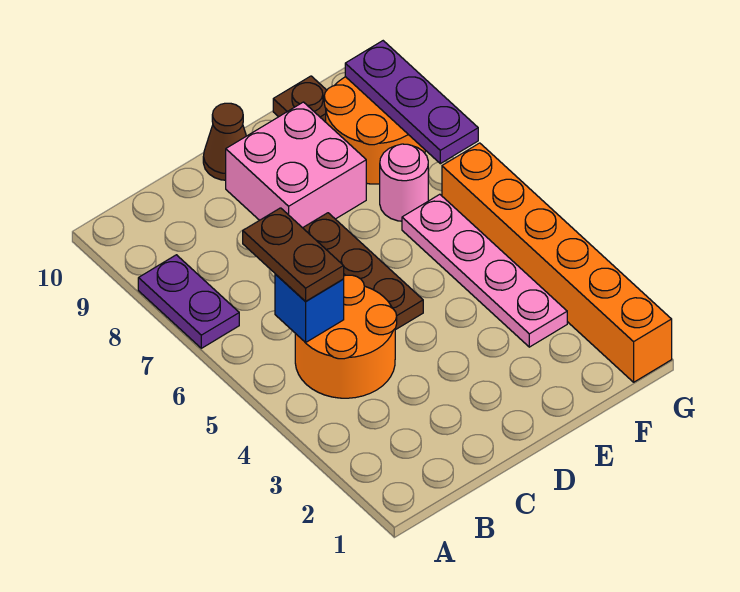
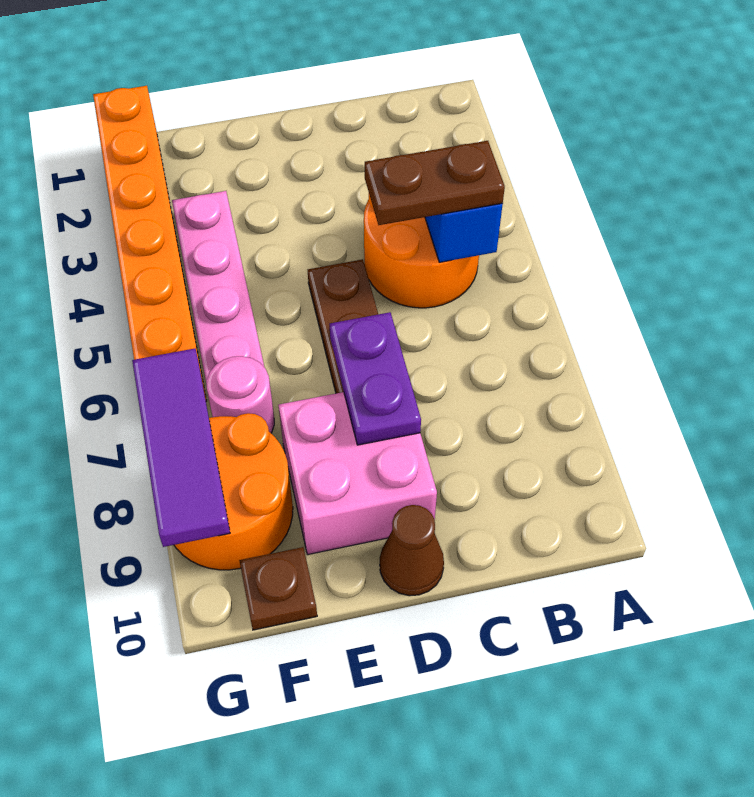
purple plate A7:A8 level 1 -> purple plate D7:D8 level 2
brown plate B5:B6 level 3 -> brown plate B5:C5 level 3
purple plate G7:G9 level 2 -> purple tile G7:G9 level 2

